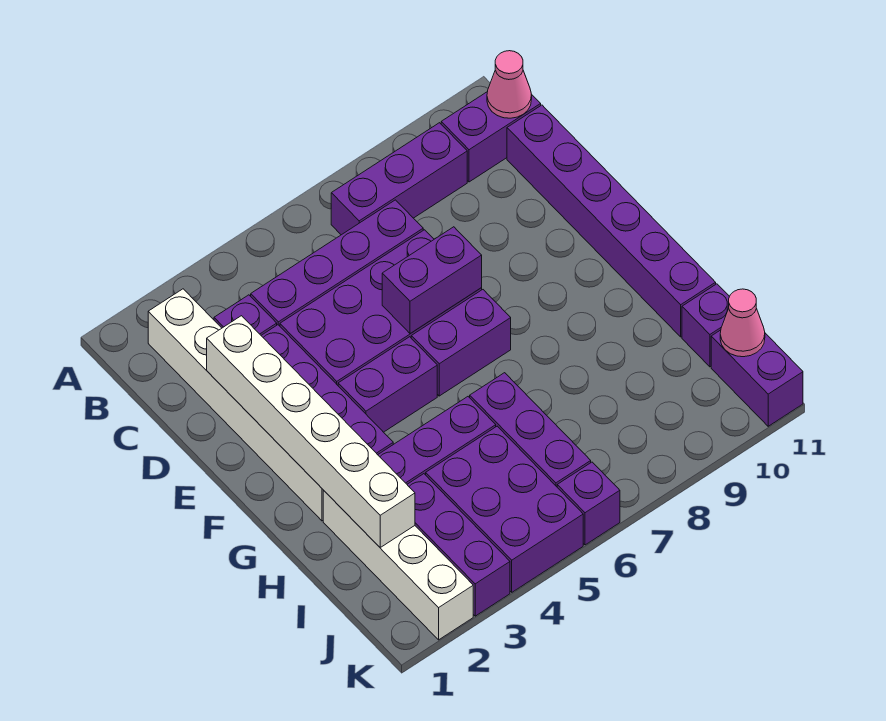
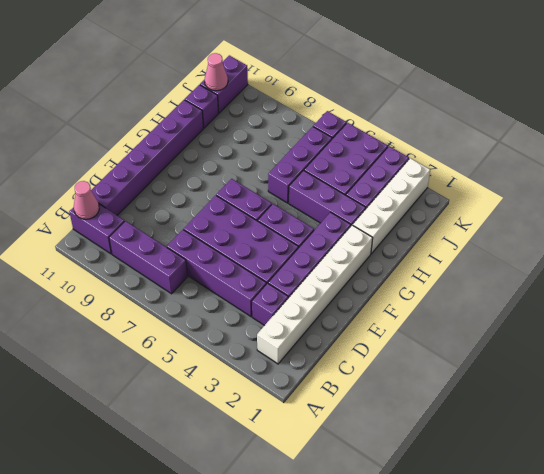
white brick D2:I2 level 2 -> none
purple brick E6:E7 level 2 -> none

